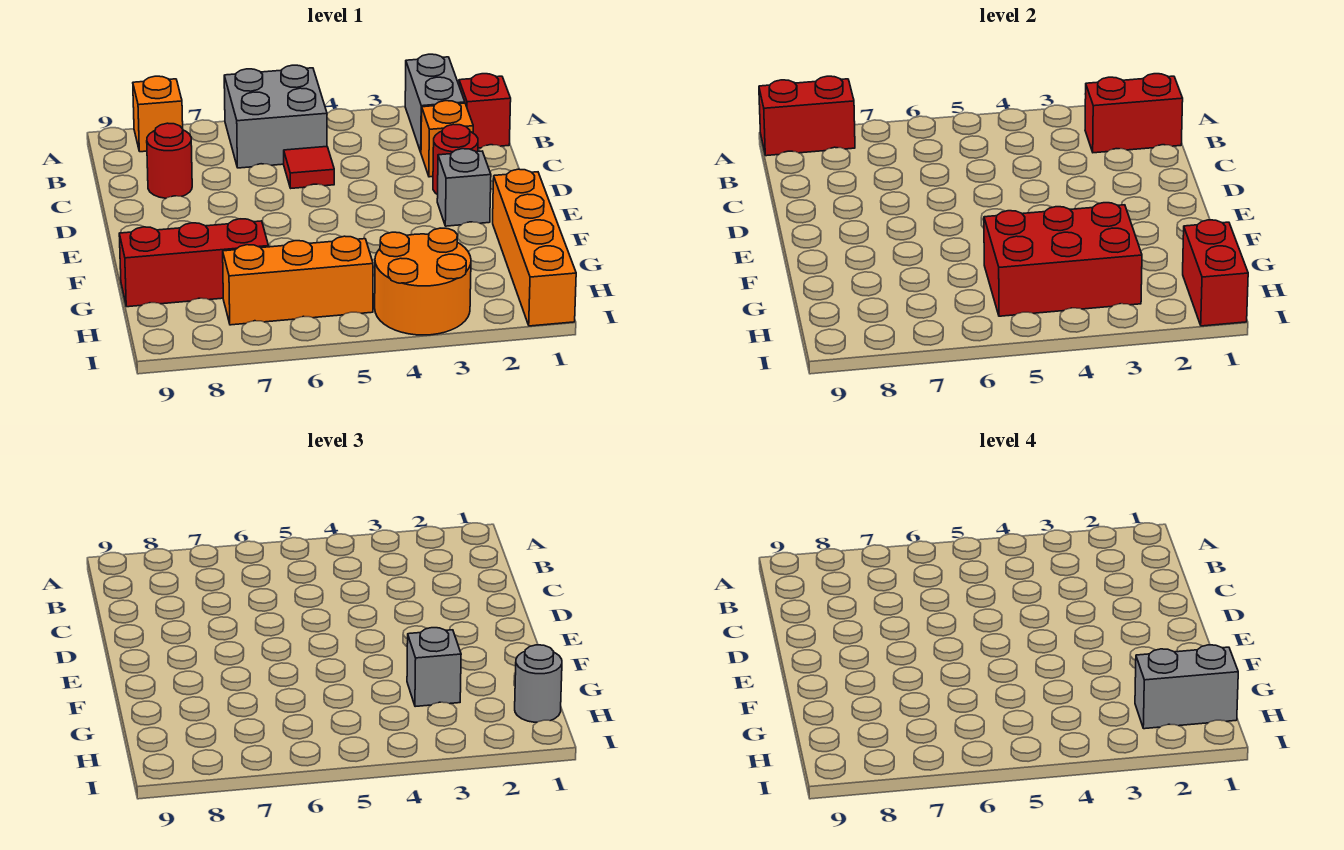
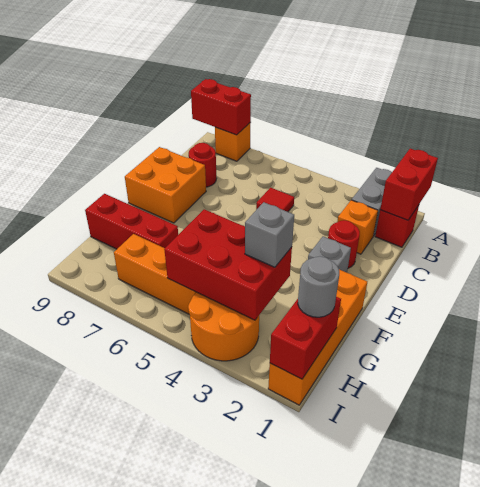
grey brick A5:B6 level 1 -> none
red brick B1:B2 level 2 -> red brick A1:B1 level 2
none -> orange brick D8:E9 level 1
grey brick H1:H2 level 4 -> none

